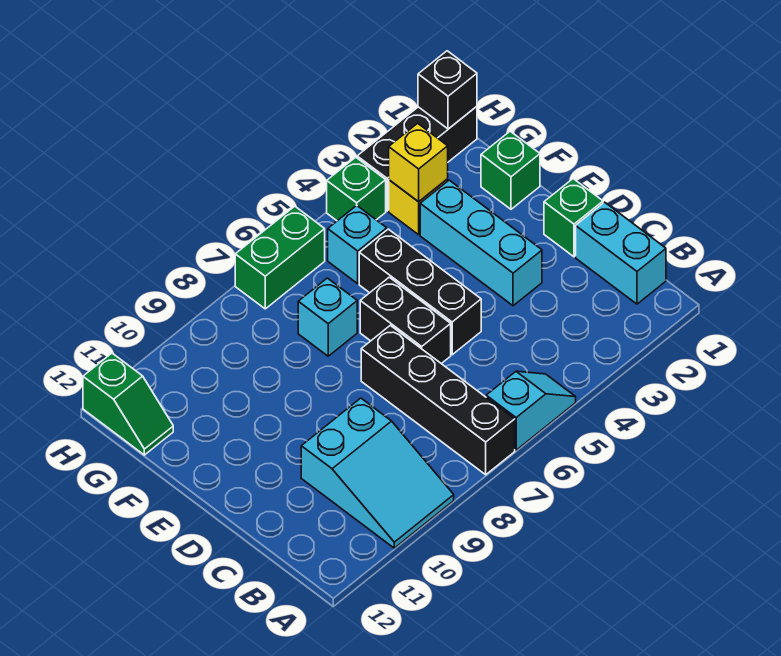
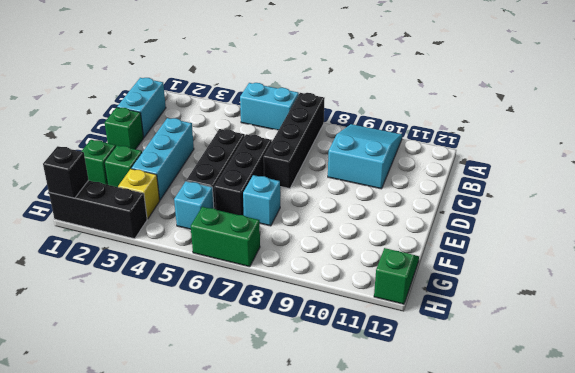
cyan slope A5:A6 level 1 top 6 -> cyan brick A5:A6 level 1
black brick D6:E6 level 1 -> black brick D6:F6 level 1
yellow brick G3 level 2 -> none
green brick H4 level 1 -> green brick F2 level 1

